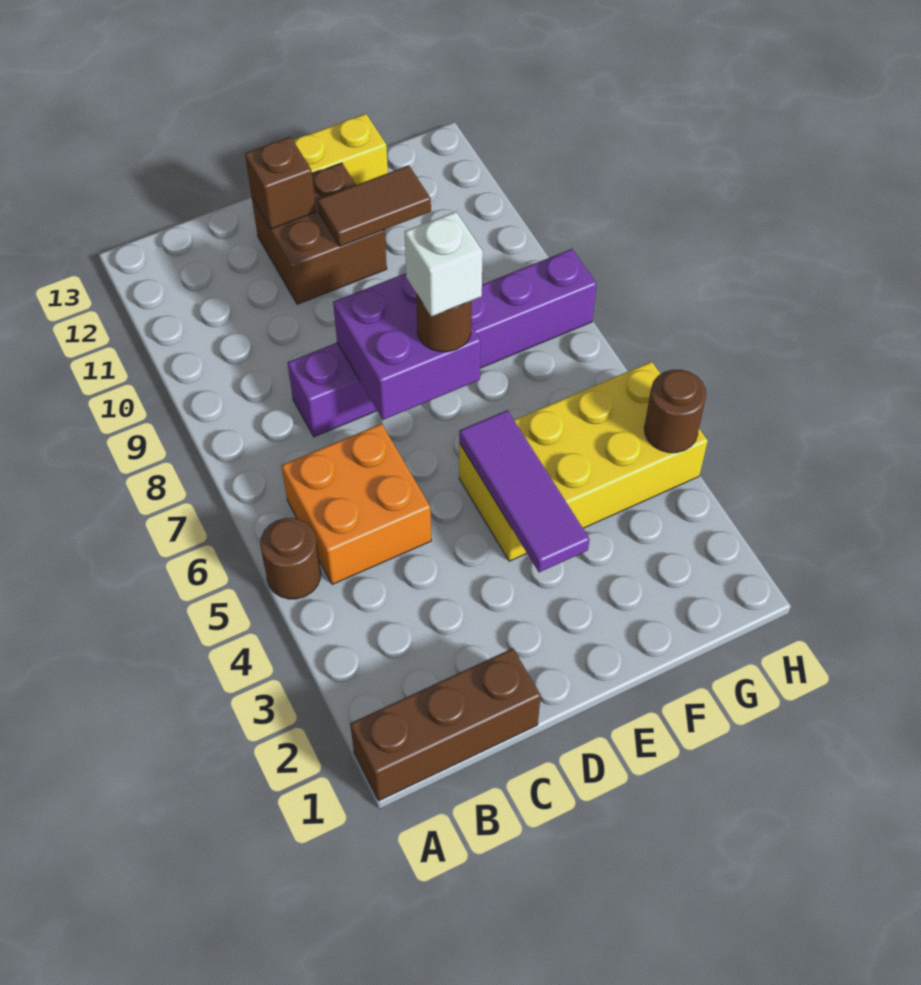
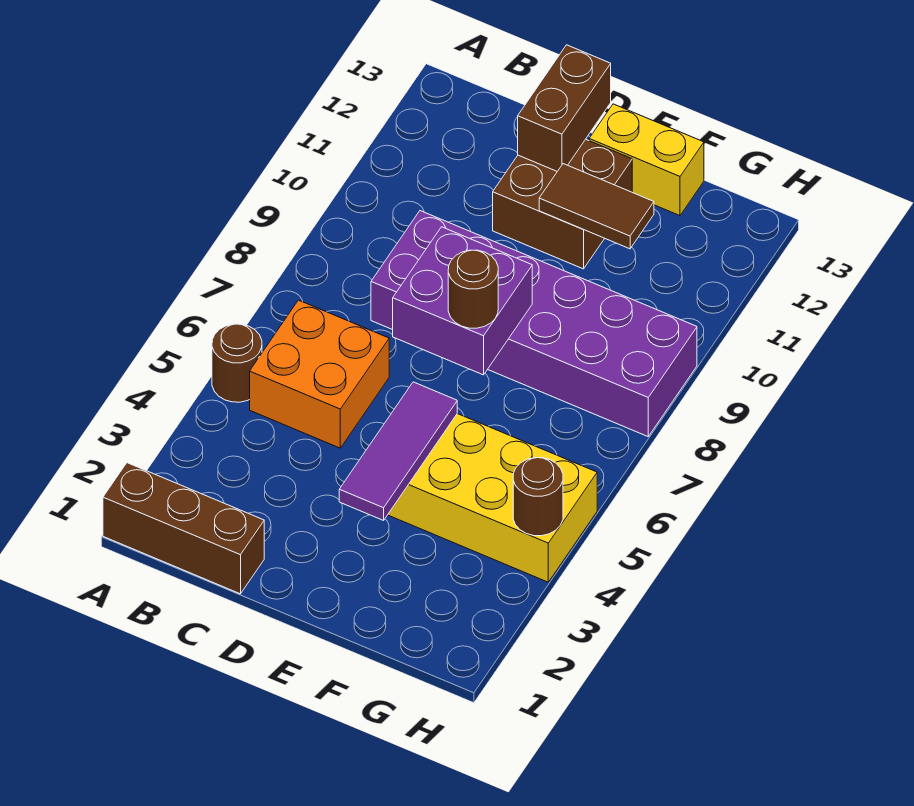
purple brick C8:H8 level 1 -> purple brick C8:H9 level 1
brown brick D12 level 2 -> brown brick D12:D13 level 2
white brick E7 level 4 -> none

